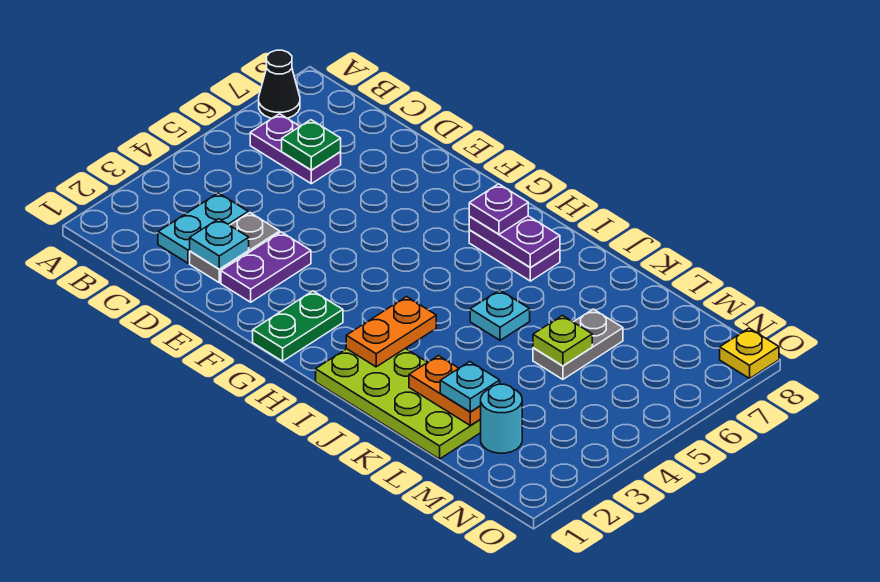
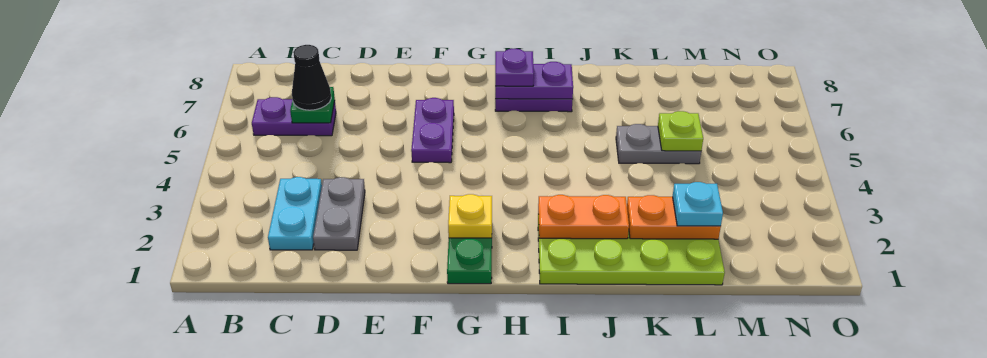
black cone A7 level 1 -> black cone C6 level 3
cyan plate D2 level 2 -> none
purple plate E2:E3 level 1 -> purple plate F5:F6 level 1
orange plate I2:I3 level 2 -> orange plate I2:J2 level 2
cyan plate J5 level 1 -> none
grey plate L5:L6 level 1 -> grey plate K5:L5 level 1
cyan round brick M2 level 1 -> none
yellow plate O8 level 1 -> yellow plate G2 level 2

